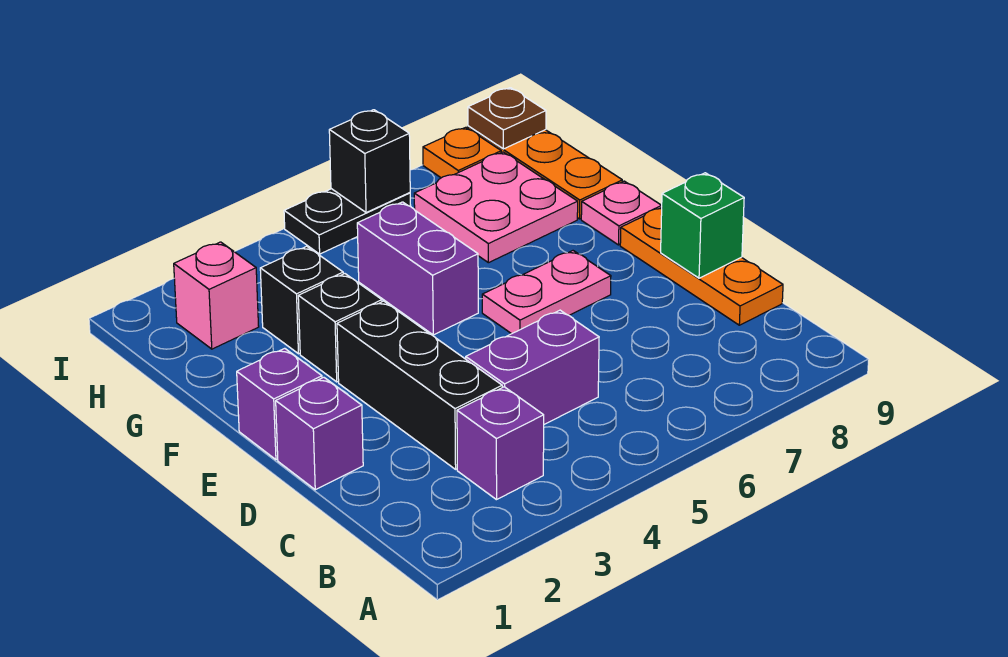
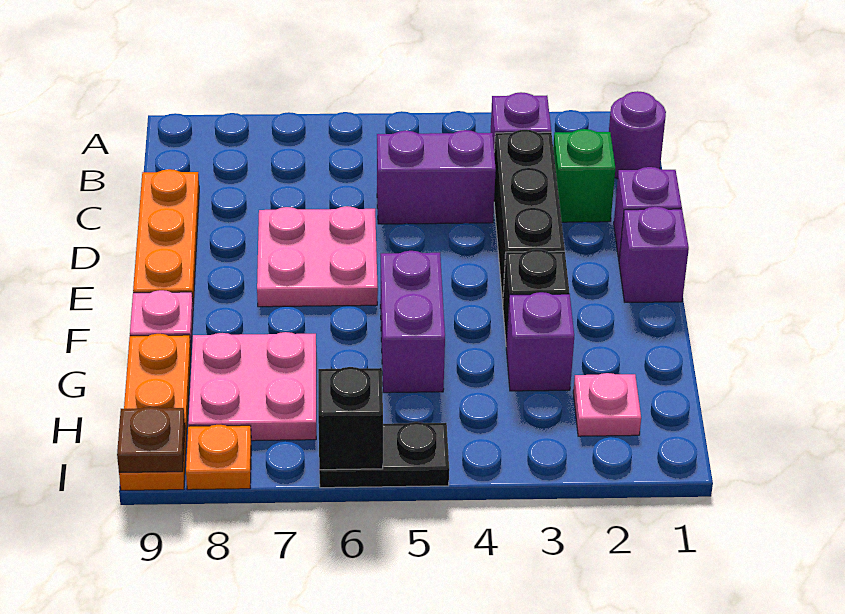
none -> purple round brick B1 level 1
green brick D9 level 2 -> green brick C2 level 1
pink plate E6:E7 level 1 -> pink plate D6:E7 level 1
black brick G3 level 1 -> purple brick G3 level 1
pink brick H2 level 1 -> pink plate H2 level 1

